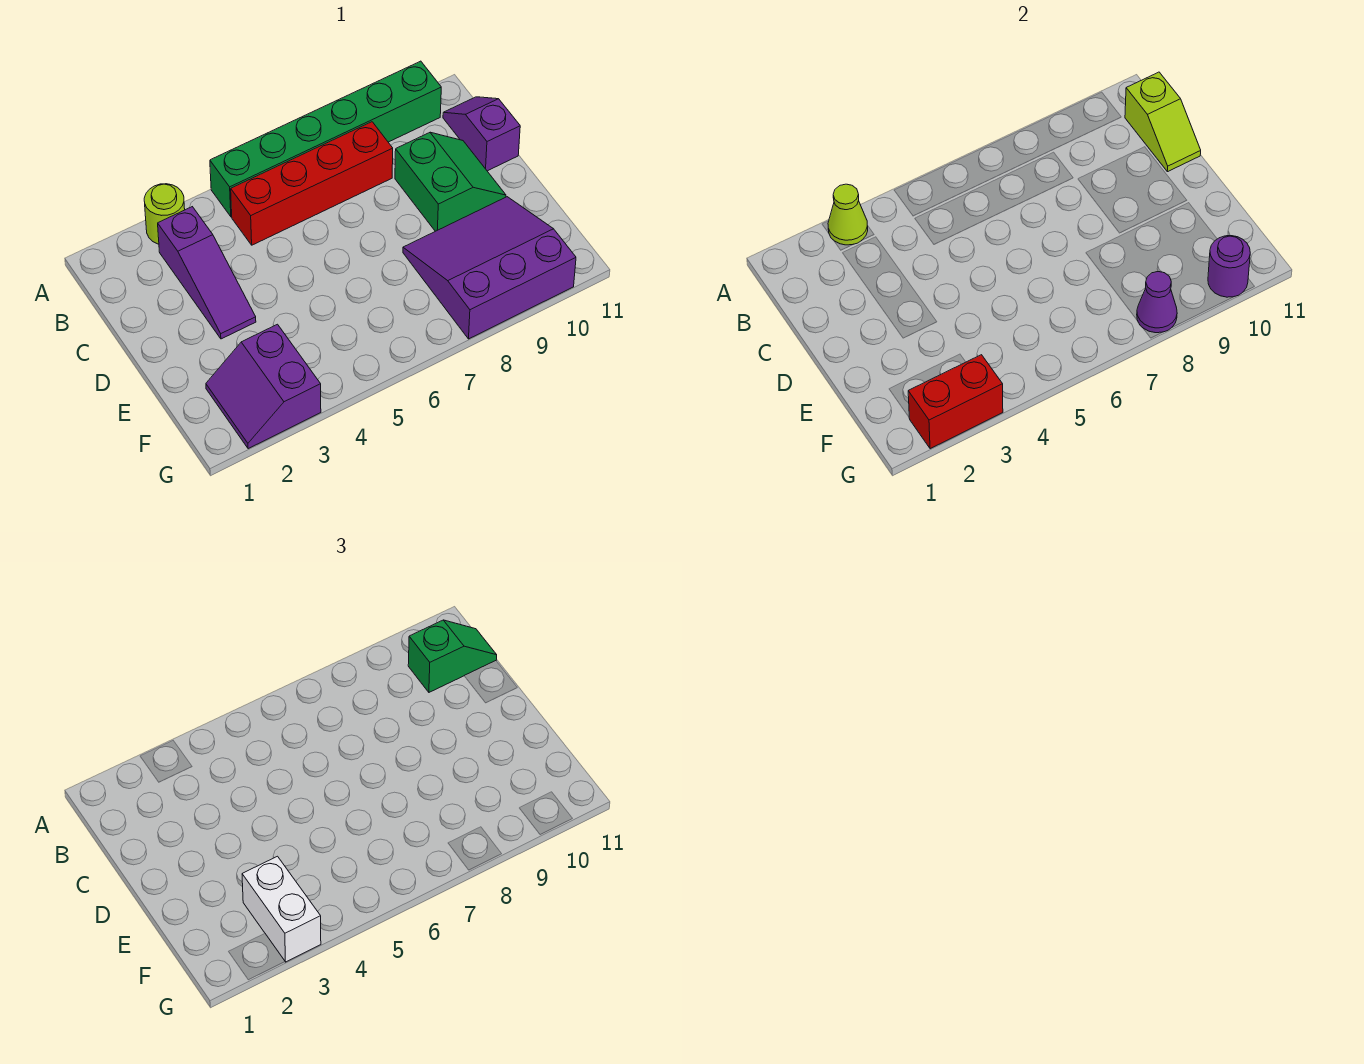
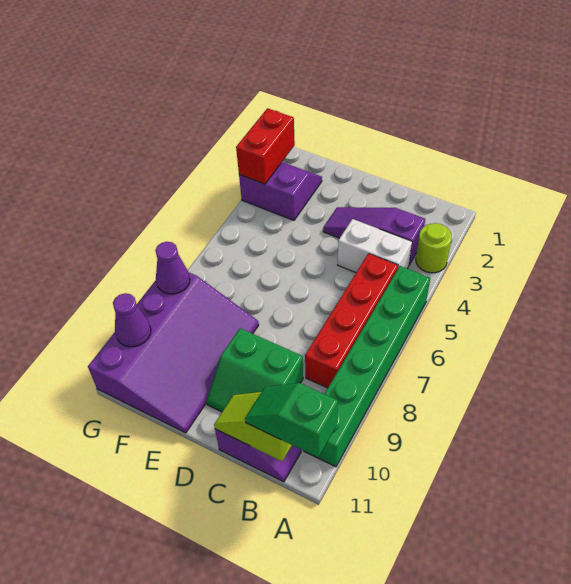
lime cone A3 level 2 -> none
green slope B10:B11 level 3 top 10 -> green slope A11:B11 level 3 top A
purple slope E8:G10 level 1 top G -> purple slope E8:G11 level 1 top G
white brick F3:G3 level 3 -> white brick B4:C4 level 1
purple round brick G10 level 2 -> purple cone G10 level 2

